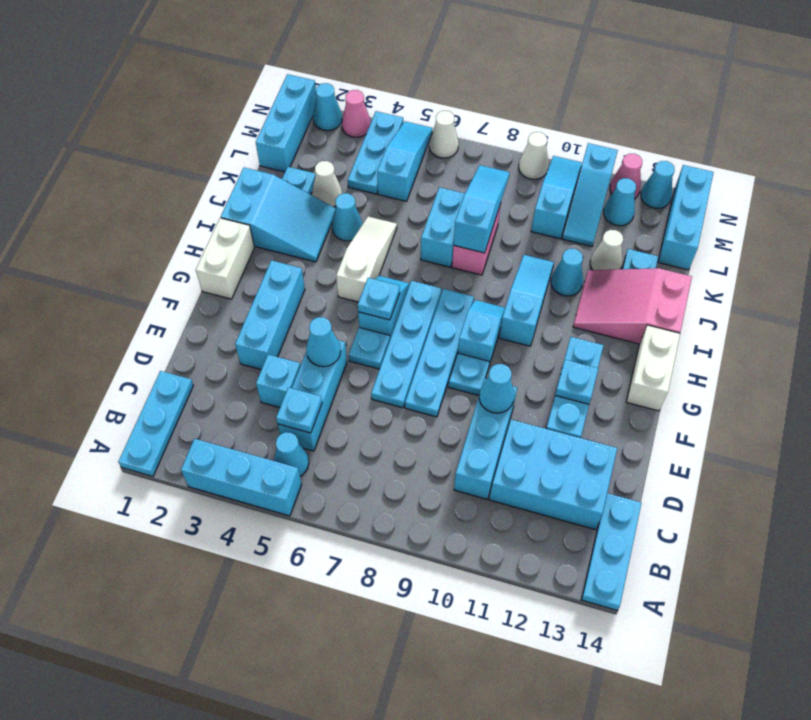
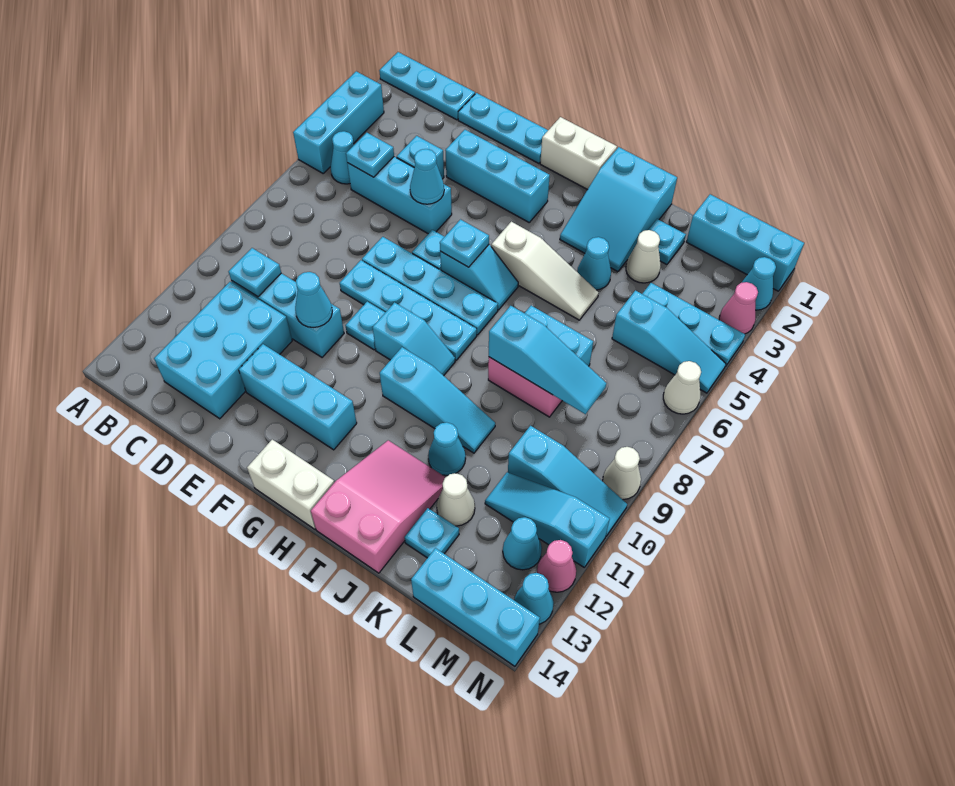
cyan plate A14:C14 level 1 -> cyan plate D1:F1 level 1
cyan plate F12 level 2 -> cyan plate C10 level 2

